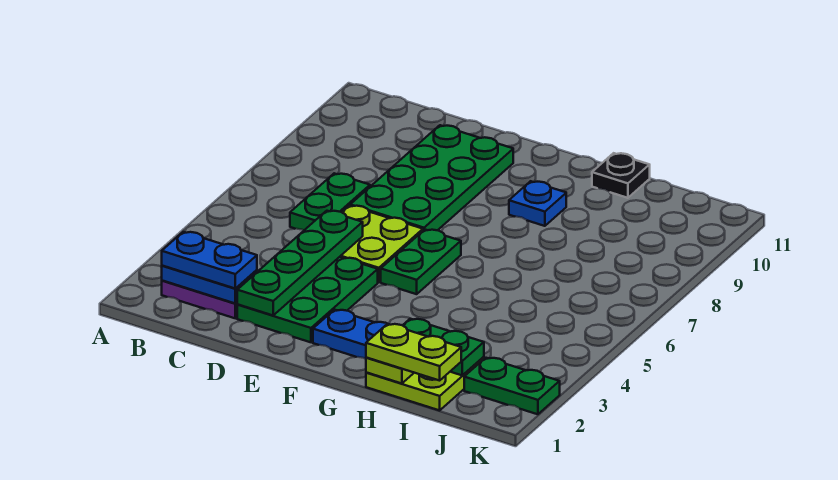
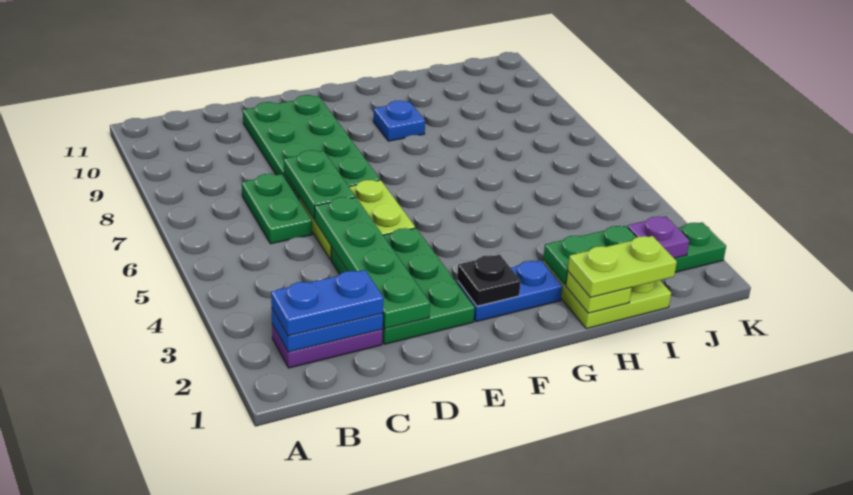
green plate F5:F6 level 1 -> green plate D6:D7 level 2
black plate H11 level 1 -> black plate F2 level 2
none -> purple plate J2 level 2

